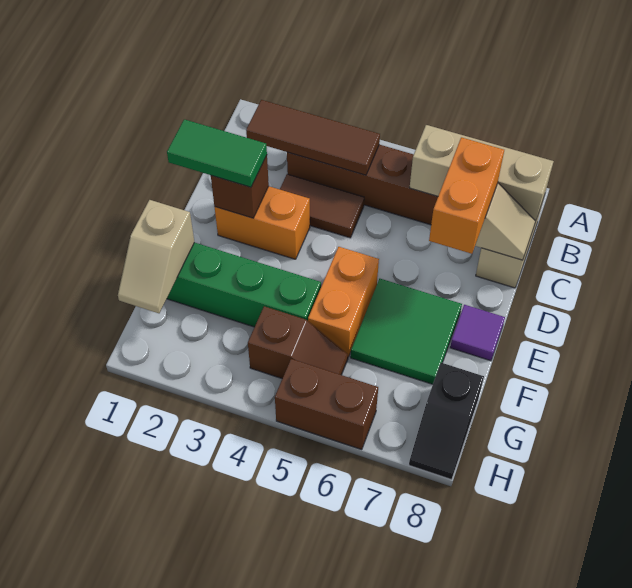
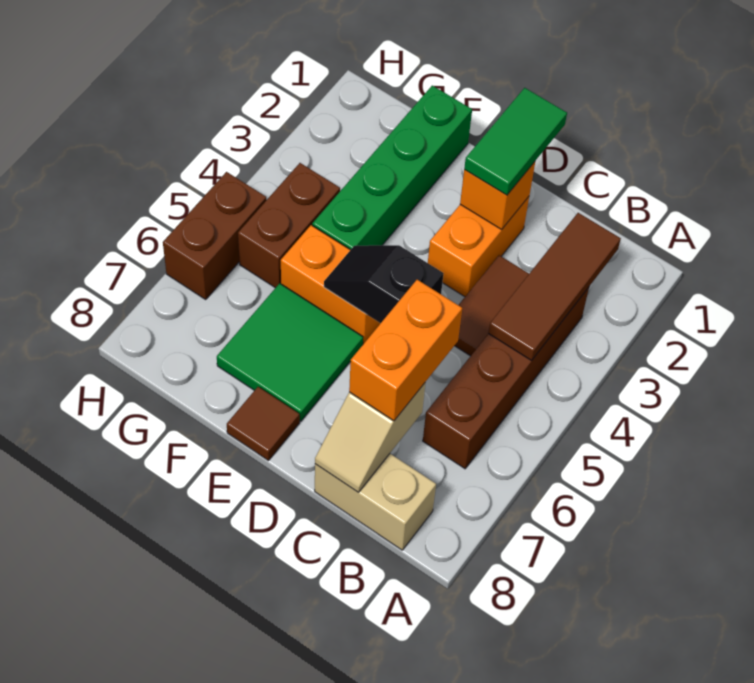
tan brick B6:B8 level 2 -> none
orange brick C7:D7 level 3 -> orange brick C6:C7 level 3
brown brick D2 level 2 -> orange brick D2 level 2
purple tile E8 level 1 -> brown tile E8 level 1
tan slope F1:G1 level 2 top F -> none
brown slope G4:G5 level 1 top 4 -> brown brick G4:G5 level 1
black slope G8:H8 level 1 top G -> black slope D5:E5 level 2 top D

